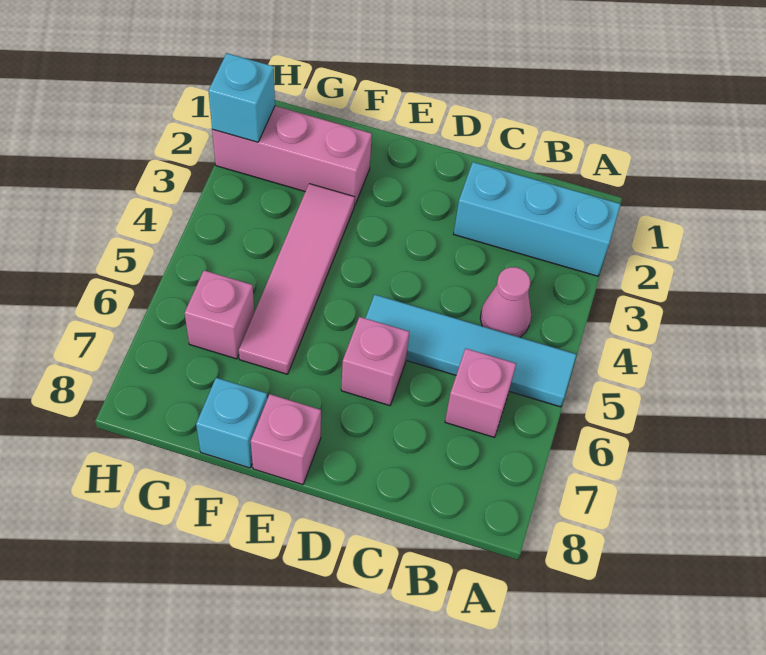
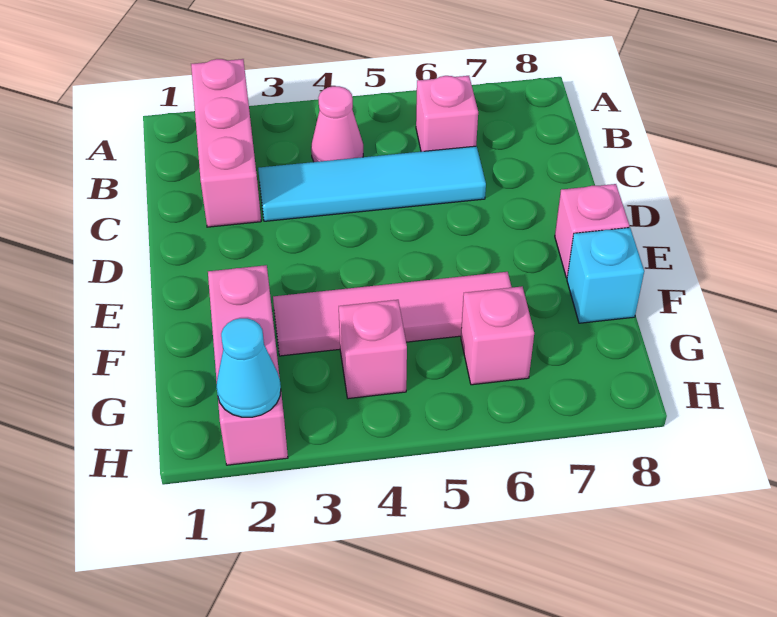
cyan brick A2:C2 level 1 -> pink brick A2:C2 level 1
cyan tile A5:D5 level 1 -> cyan tile C3:C6 level 1
pink brick D6 level 1 -> pink brick G4 level 1
cyan brick H2 level 2 -> cyan cone H2 level 2

